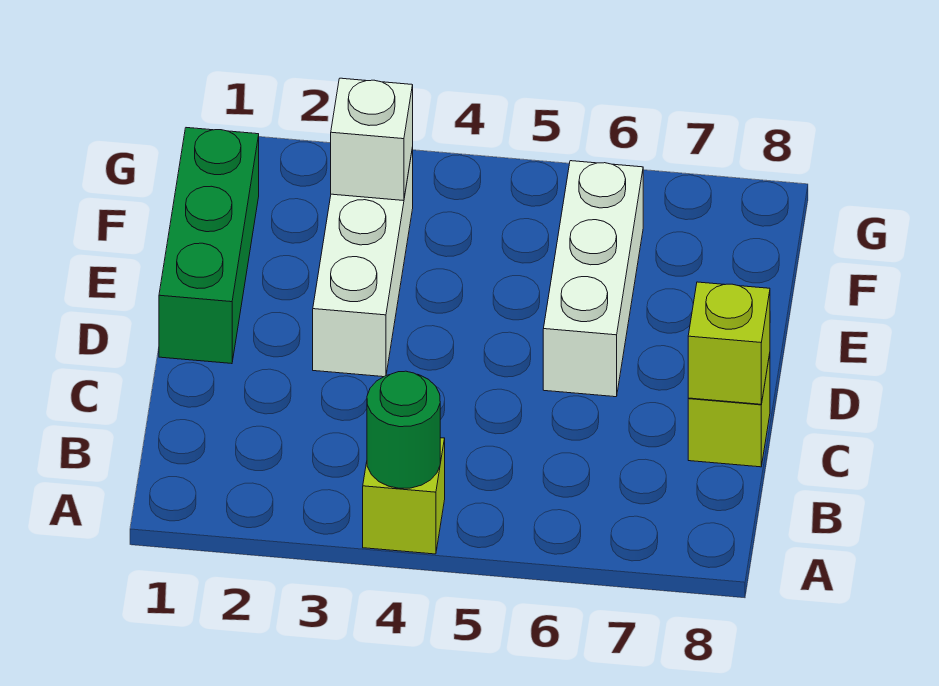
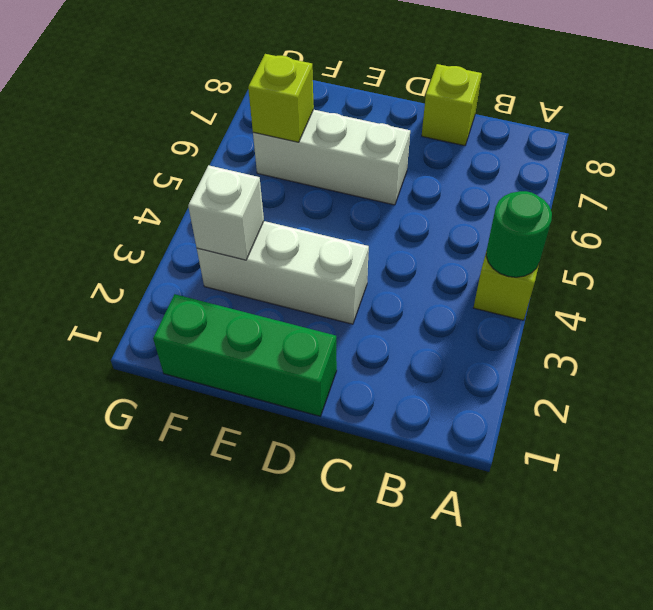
lime brick C8 level 2 -> lime brick F6 level 2

